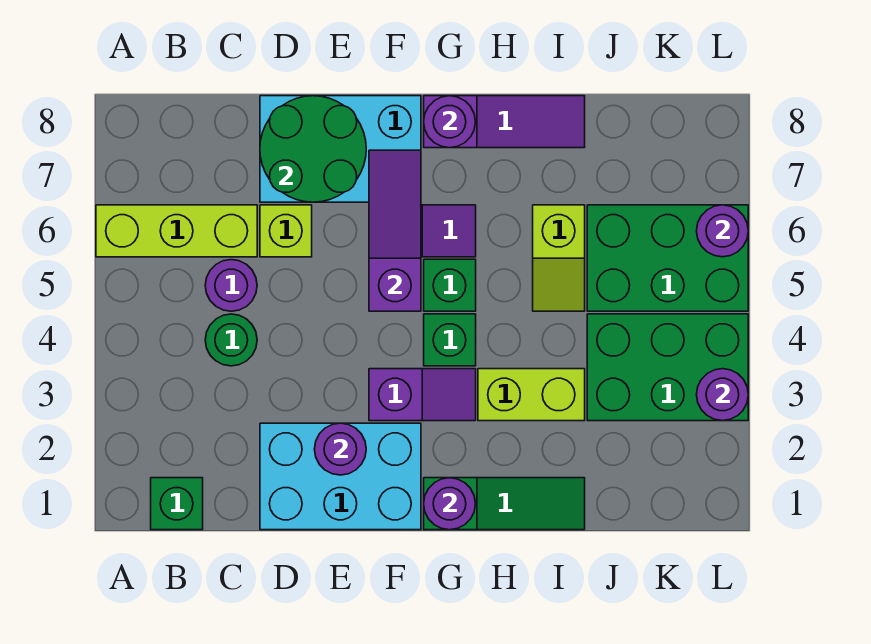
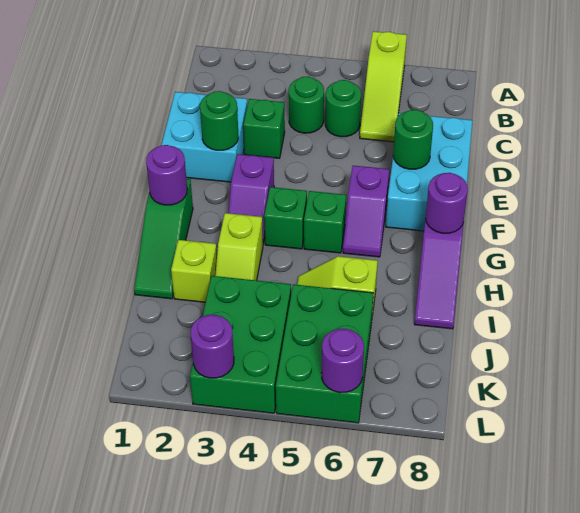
lime brick A6:C6 level 1 -> lime slope A6:C6 level 1 top A
green brick B1 level 1 -> green brick D3 level 1
purple round brick C5 level 1 -> green round brick C5 level 1
cyan brick D1:F2 level 1 -> cyan brick D1:E2 level 1
lime brick D6 level 1 -> lime brick I2 level 1
green round brick D7:E8 level 2 -> green round brick E7 level 2
purple round brick E2 level 2 -> green round brick E2 level 2
purple slope F5:F7 level 2 top 5 -> none
lime brick H3:I3 level 1 -> lime slope H3:I3 level 1 top H

